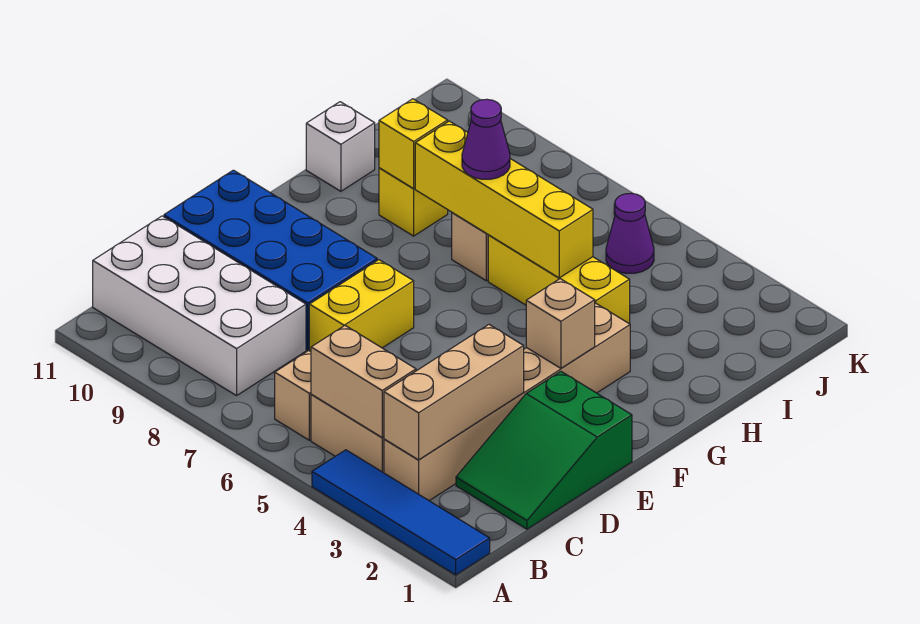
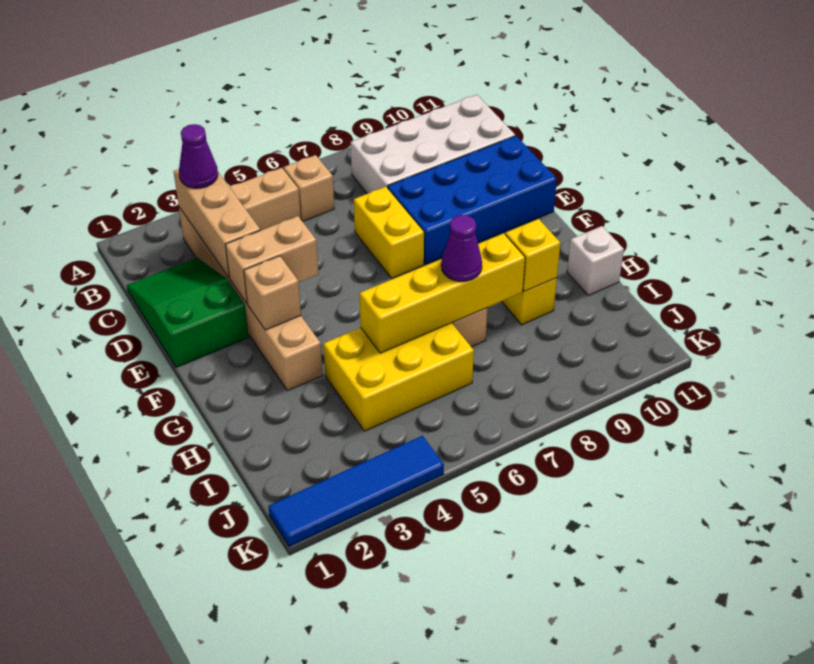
blue tile A1:A4 level 1 -> blue tile K1:K4 level 1
tan brick B4:B5 level 2 -> tan brick E3:E4 level 2
yellow brick H4:H6 level 1 -> yellow brick H4:I6 level 1
purple cone J5 level 1 -> purple cone B3 level 3

